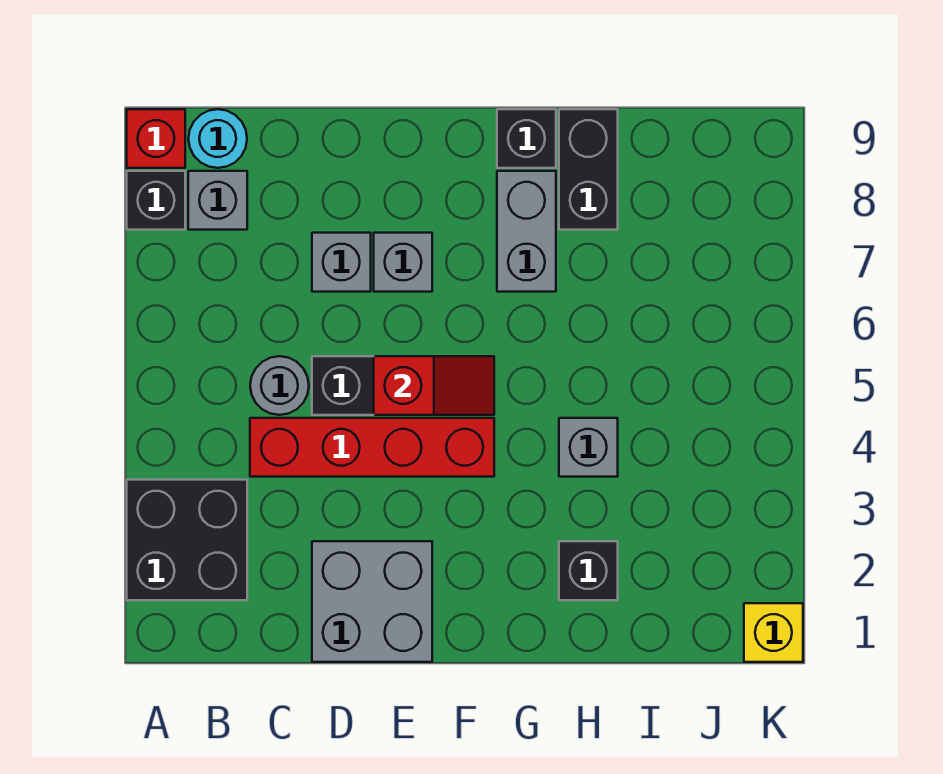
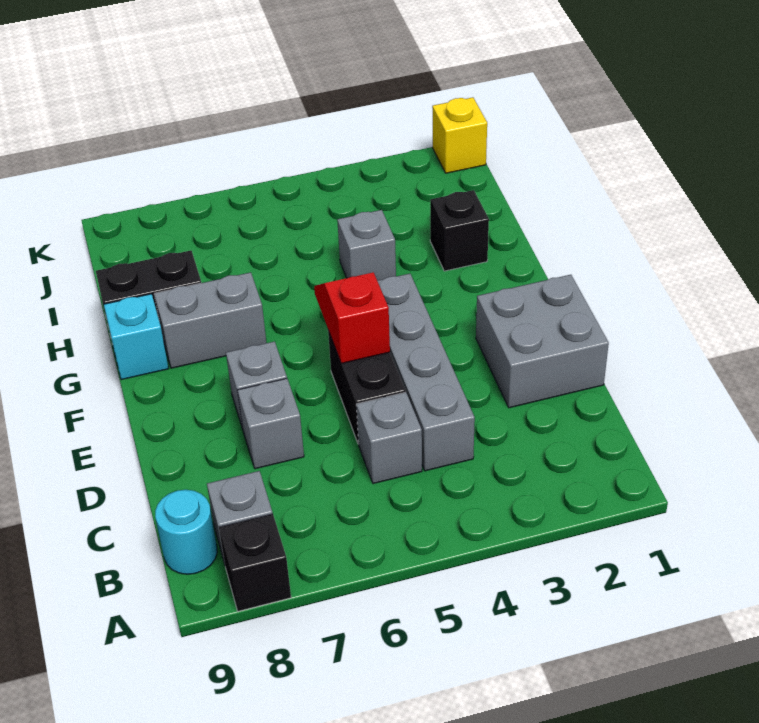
black brick A2:B3 level 1 -> none
red brick A9 level 1 -> none
red brick C4:F4 level 1 -> grey brick C4:F4 level 1
grey round brick C5 level 1 -> grey brick C5 level 1
black brick G9 level 1 -> cyan brick G9 level 1

